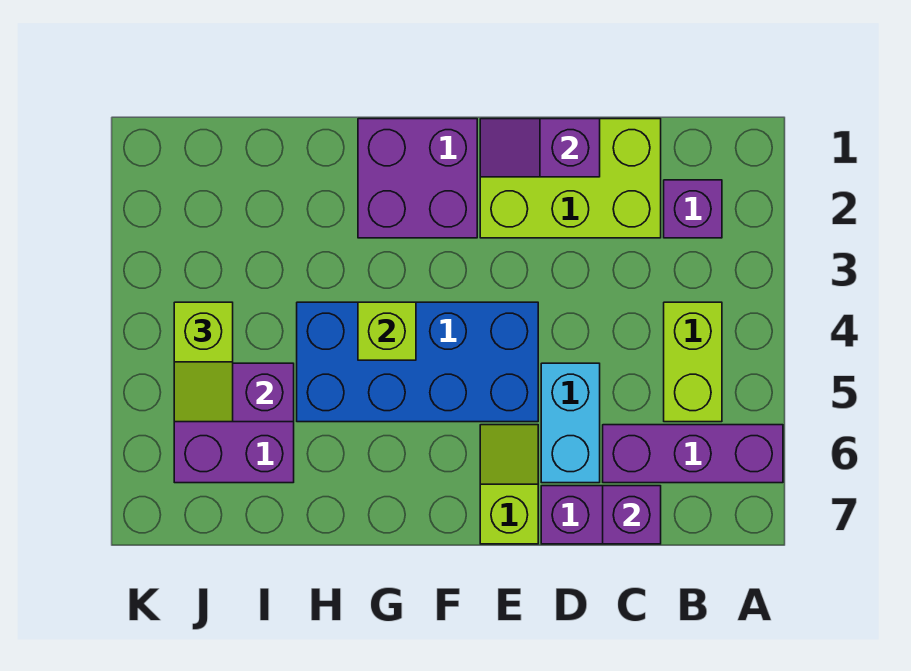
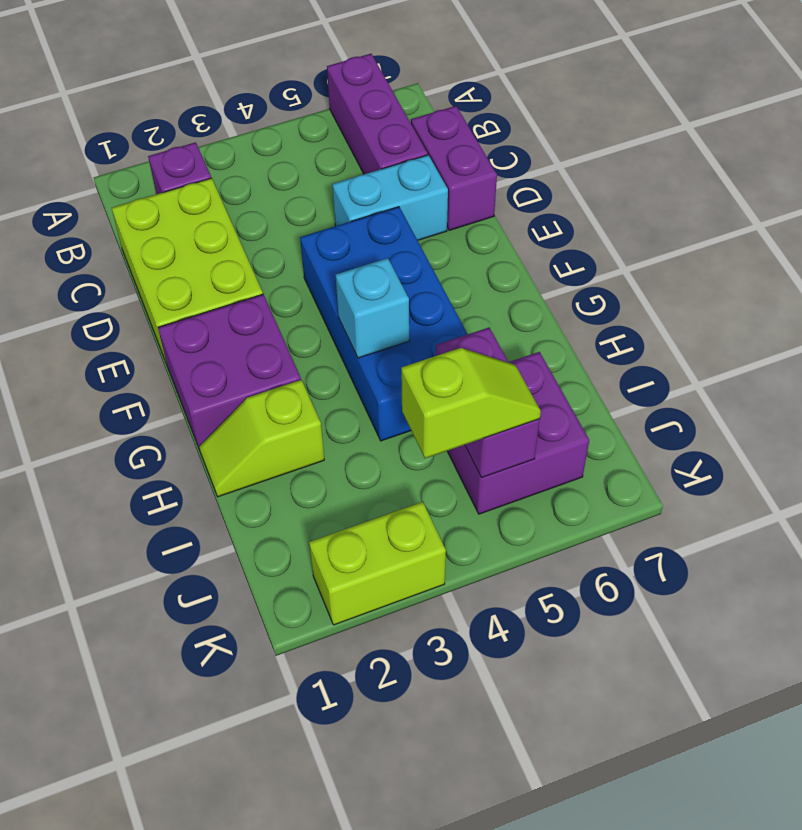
lime brick B4:B5 level 1 -> lime brick K2:K3 level 1
purple brick C7 level 2 -> none
purple slope D1:E1 level 2 top D -> none
lime slope E6:E7 level 1 top 7 -> lime slope H1:H2 level 1 top 2
lime brick G4 level 2 -> cyan brick G4 level 2

